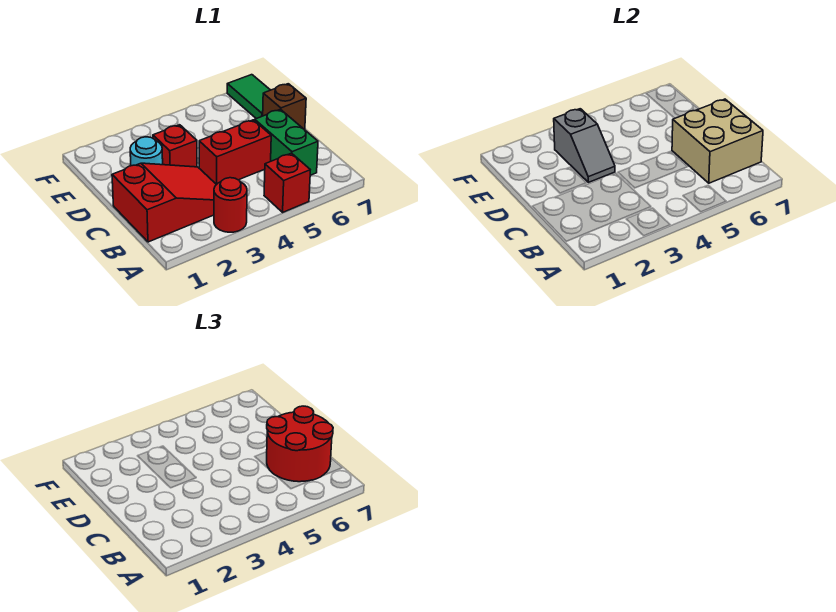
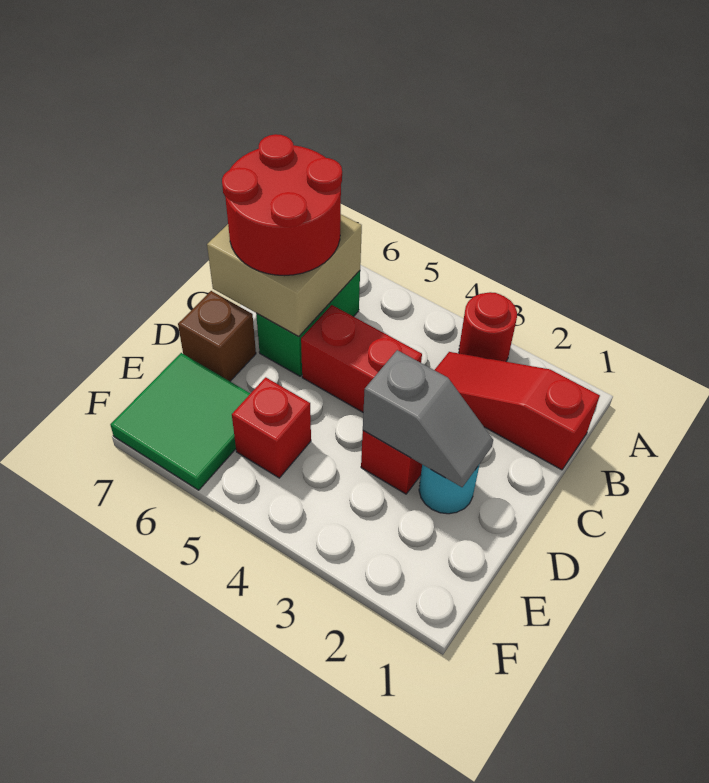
red brick A5 level 1 -> red brick E5 level 1
red slope B1:C3 level 1 top 1 -> red slope B1:B3 level 1 top 1
grey slope D3:E3 level 2 top E -> grey slope D2:D3 level 2 top 3
green tile E7:F7 level 1 -> green tile E6:F7 level 1

